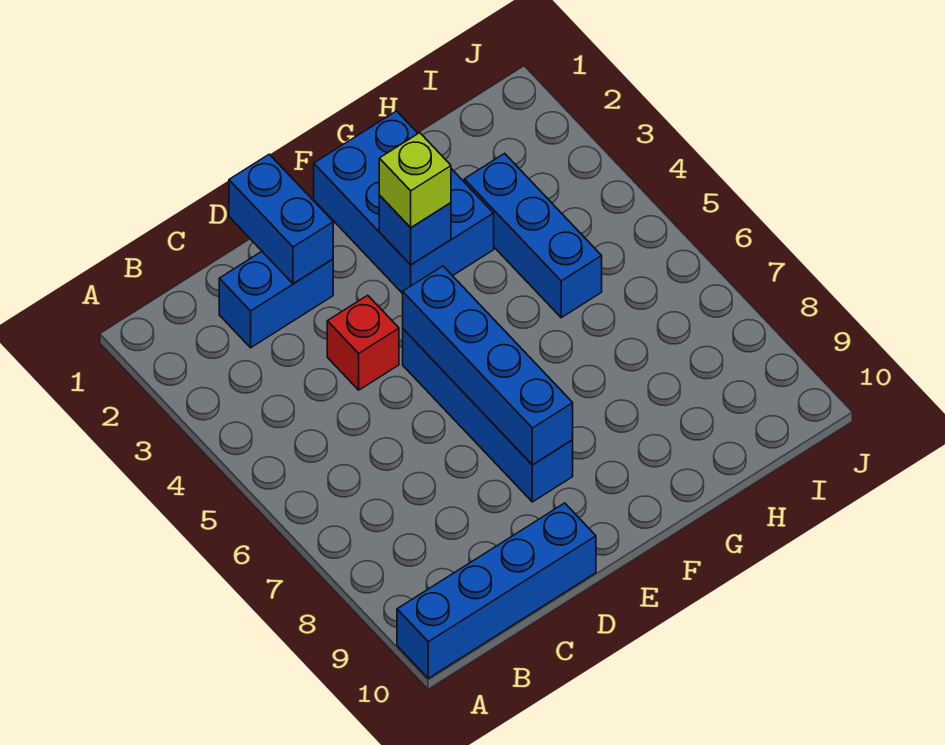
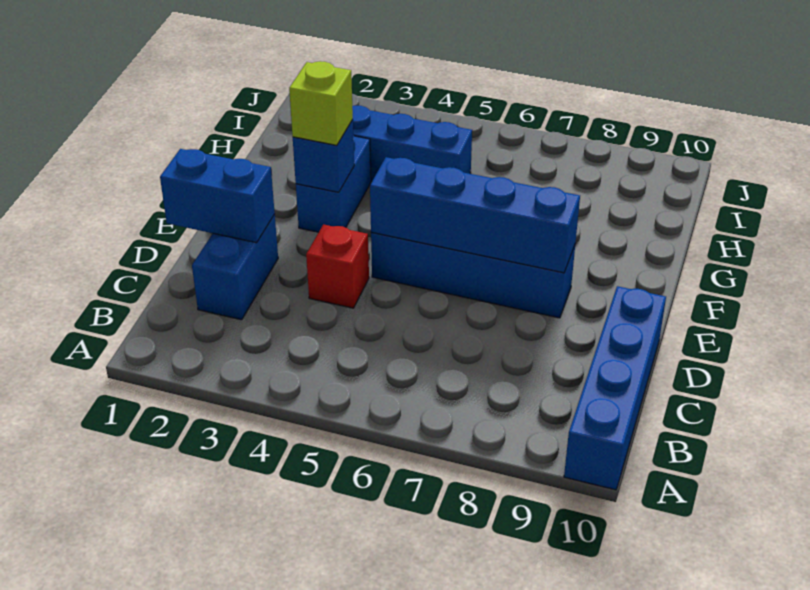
blue brick F1:G3 level 1 -> blue brick F3:G3 level 1

